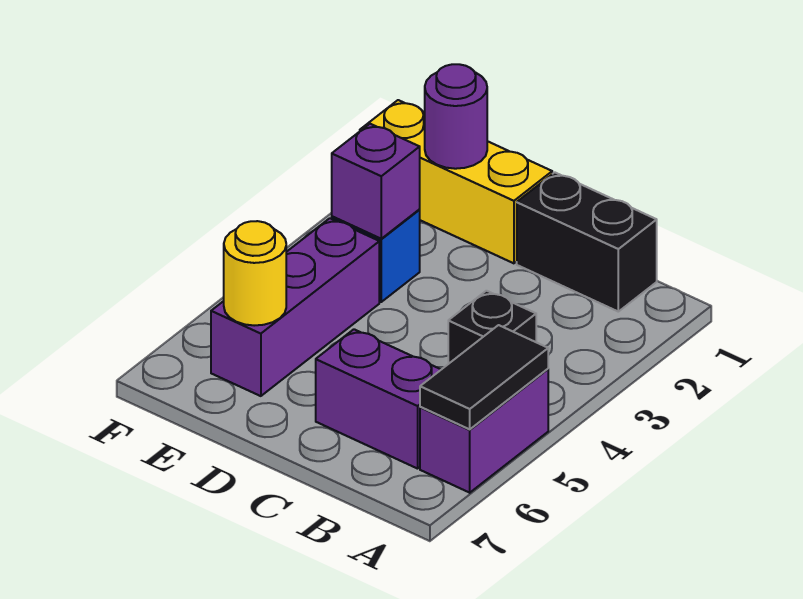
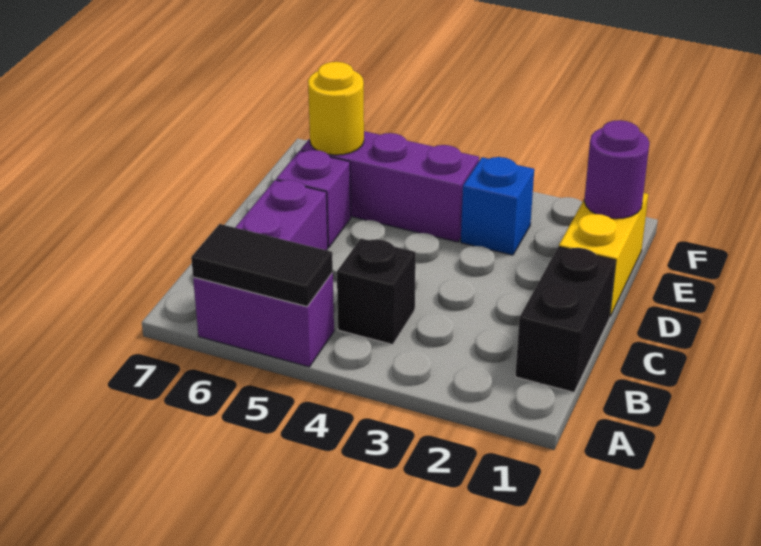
yellow brick D1:F1 level 1 -> yellow brick D1:E1 level 1
purple brick E3 level 2 -> purple brick D6 level 1

